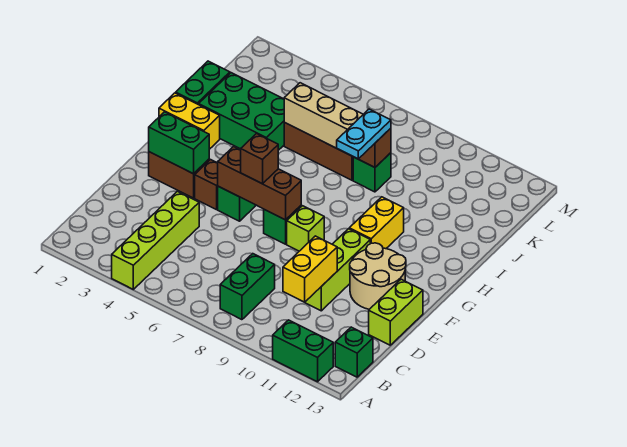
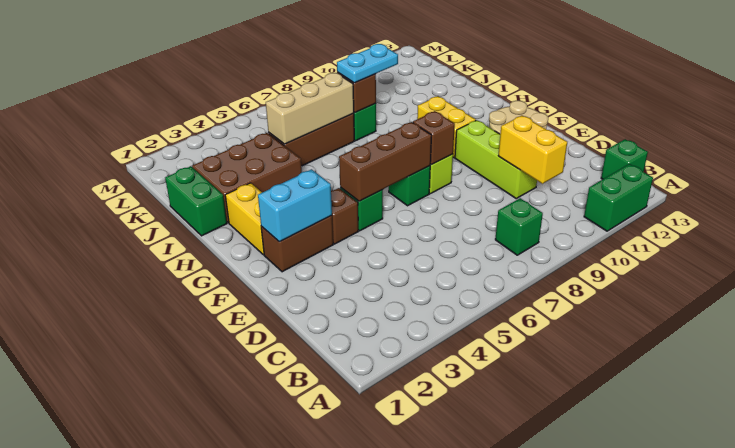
lime brick A4:D4 level 1 -> none
green brick B8:C8 level 1 -> green brick B8 level 1
lime brick D13:E13 level 1 -> none
green brick F2:F3 level 2 -> cyan brick F2:F3 level 2
brown brick F6 level 3 -> brown brick F8 level 2
yellow brick H1:H2 level 1 -> yellow brick G2:H2 level 1
green brick I2:J4 level 1 -> brown brick I2:J4 level 1
cyan plate I8:J8 level 3 -> cyan plate J8:J9 level 3

